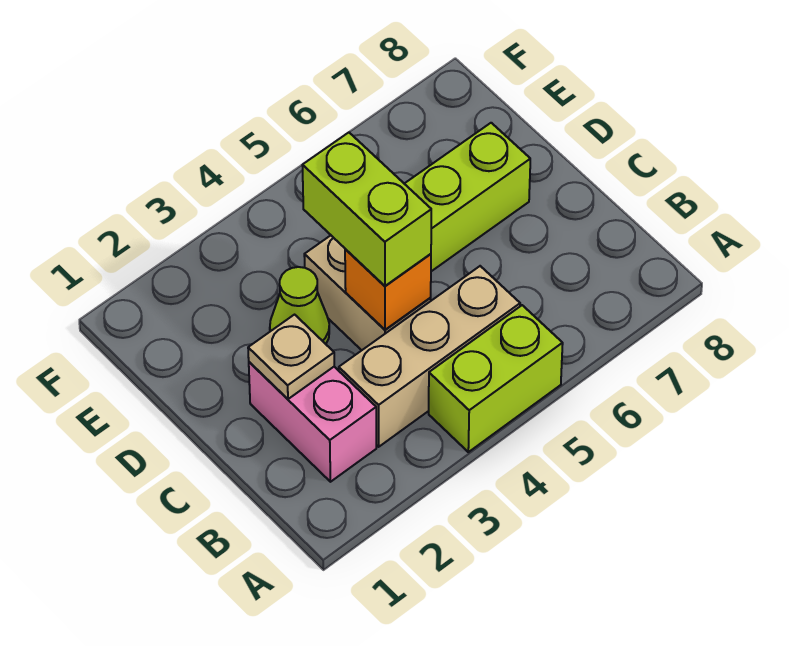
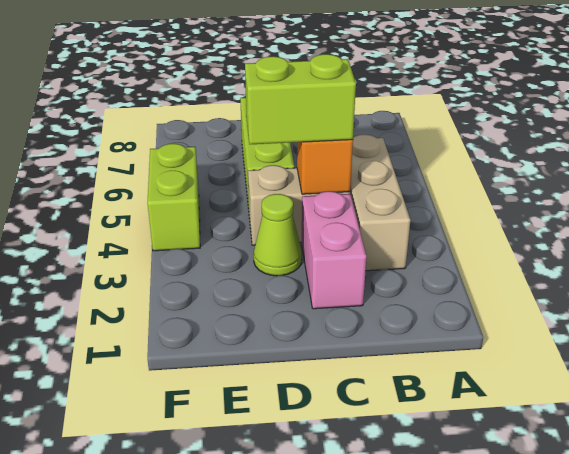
lime brick A4:A5 level 1 -> lime brick F4:F5 level 1
pink brick B2:C2 level 1 -> pink brick C2:C3 level 1
tan plate C2 level 2 -> none

